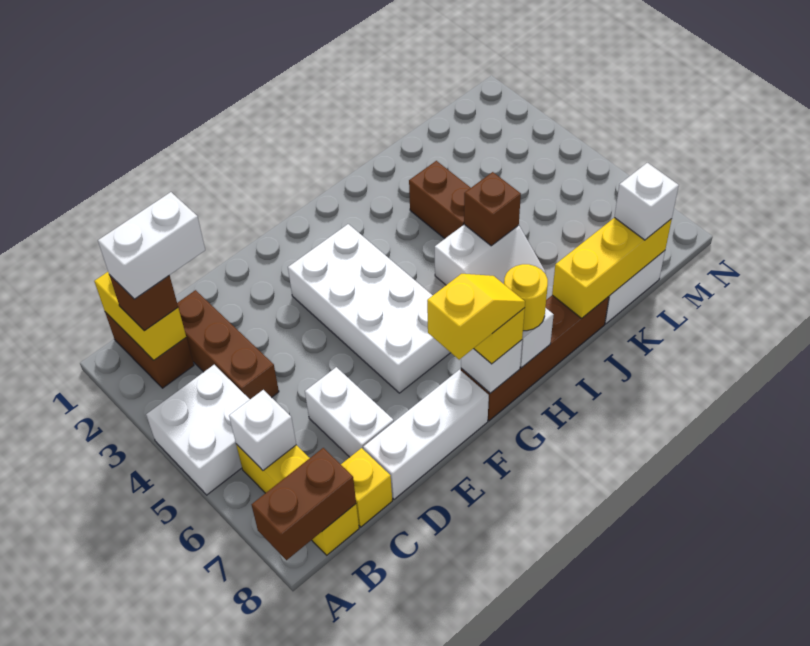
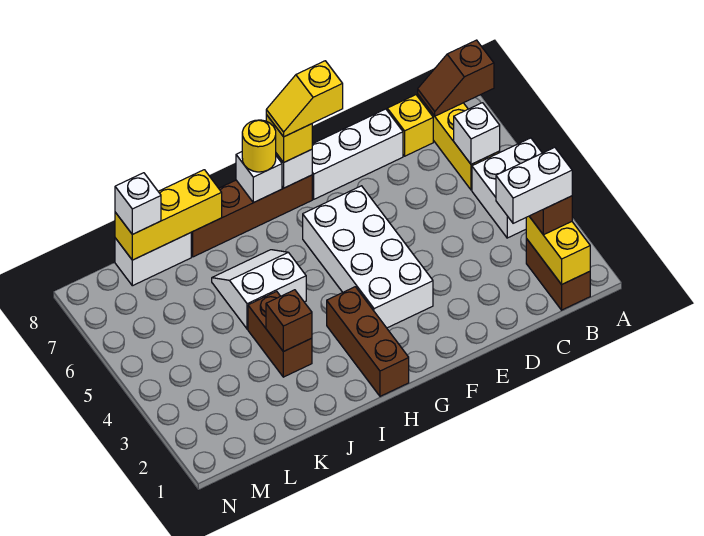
brown brick A8:B8 level 2 -> brown slope A8:B8 level 2 top A
brown brick C2:C4 level 1 -> brown brick H1:H3 level 1
white brick D6:D7 level 1 -> none
brown brick J5 level 2 -> brown brick J3 level 2

